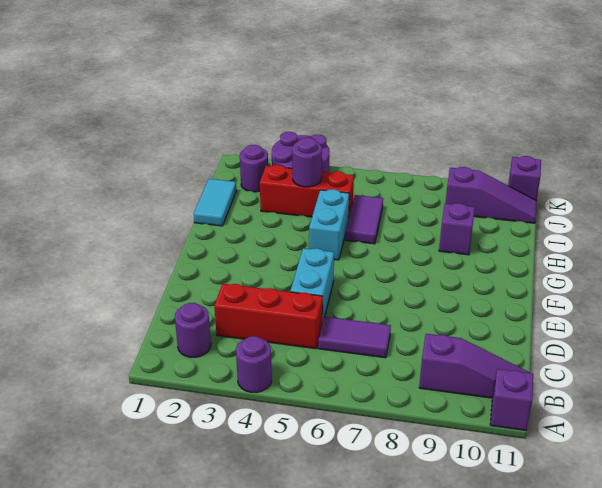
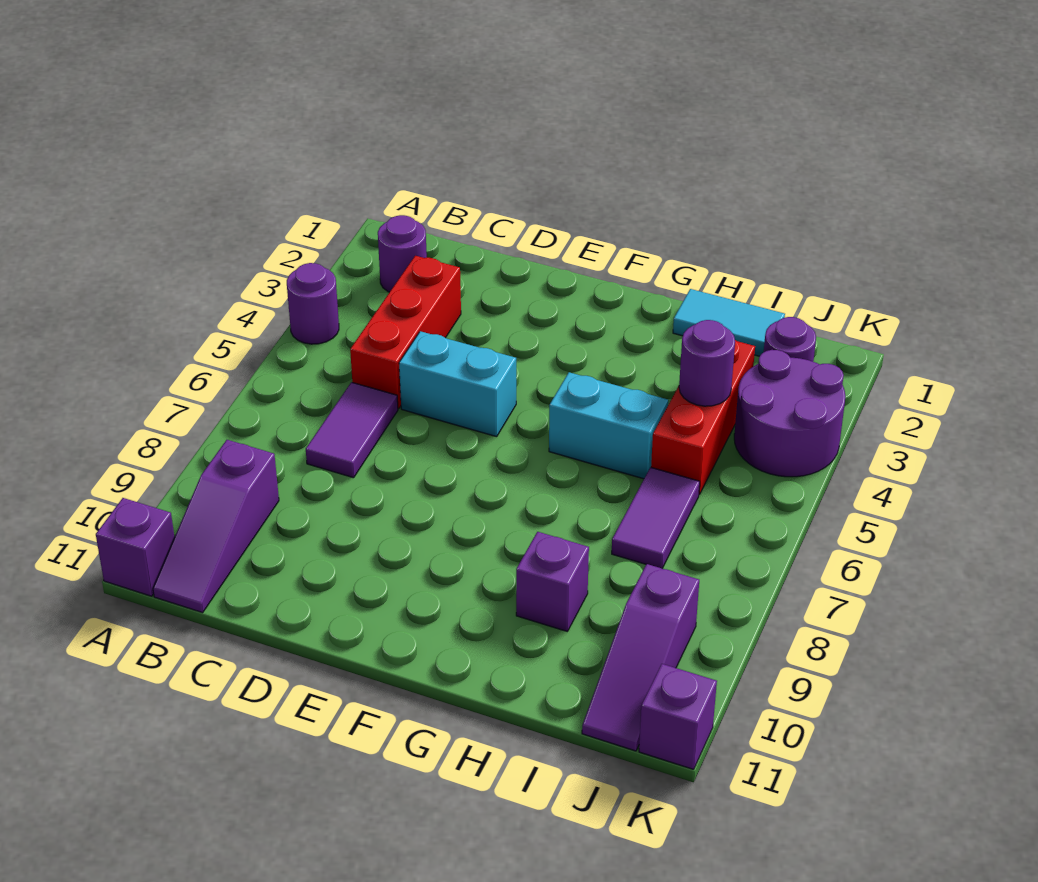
purple tile H6:I6 level 1 -> purple tile I6:I7 level 1

